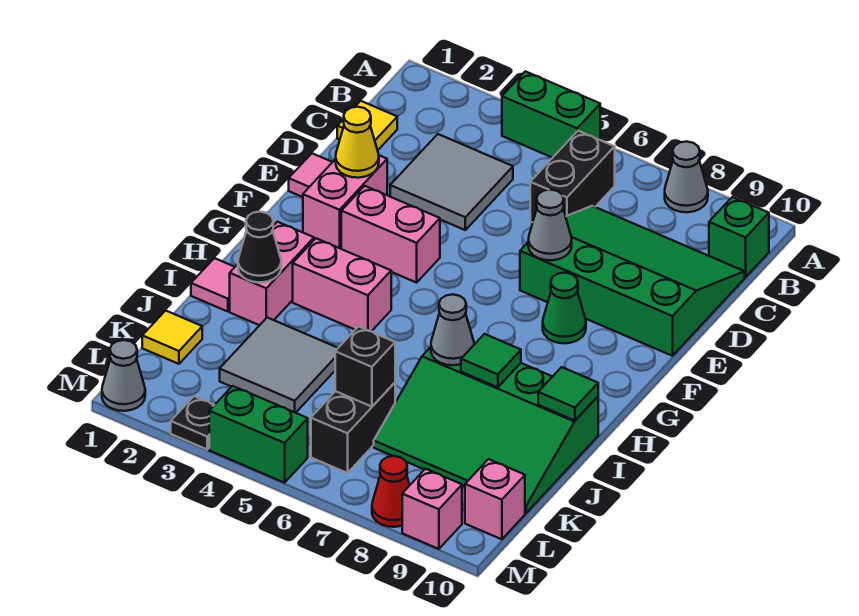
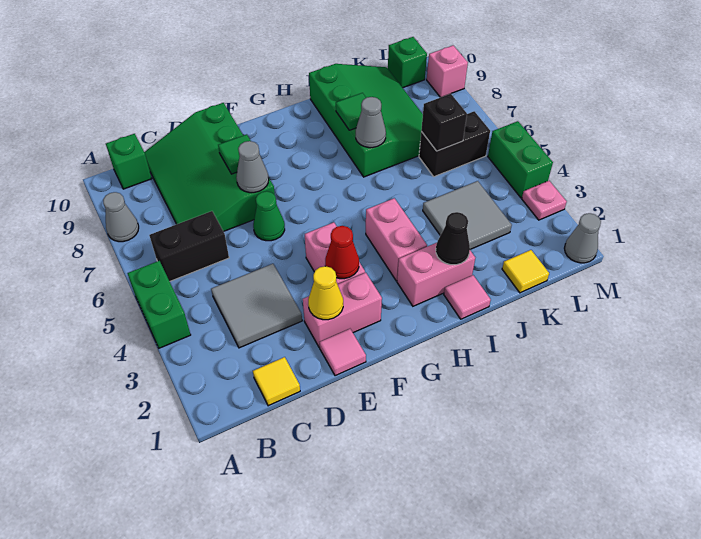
green cone F8 level 1 -> green cone E6 level 1
green tile I10 level 2 -> green tile E8 level 2
pink brick L10 level 1 -> green brick L10 level 1
black plate M3 level 1 -> pink plate M3 level 1
red cone M8 level 1 -> red cone F3 level 2

